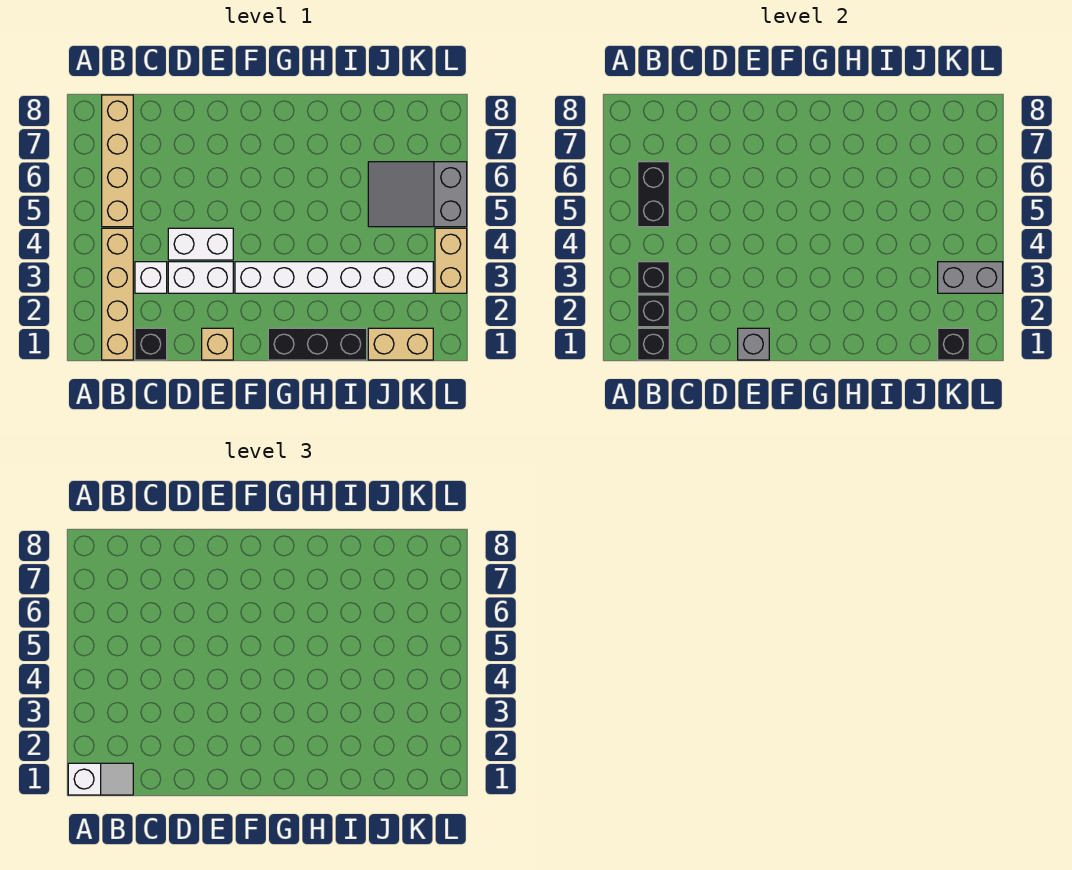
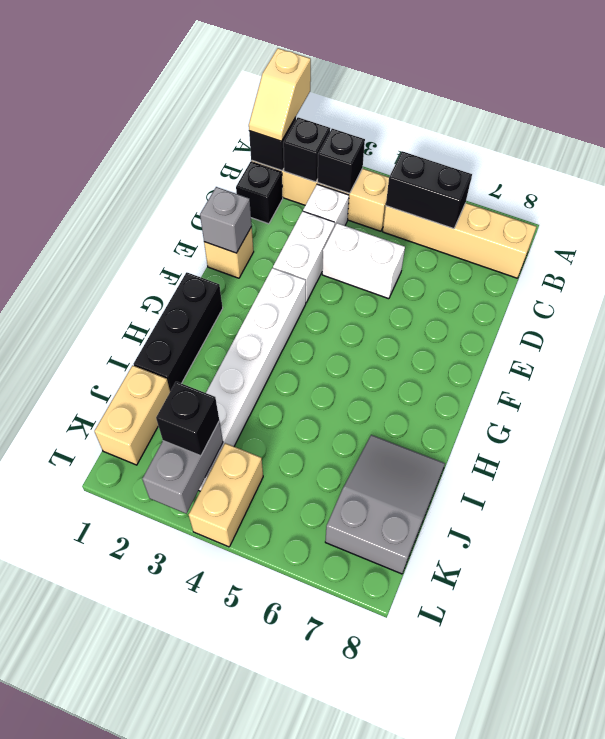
white slope A1:B1 level 3 top A -> tan slope A1:B1 level 3 top A
white brick D4:E4 level 1 -> white brick D4:D5 level 1
grey slope J5:L6 level 1 top L -> grey slope I7:K8 level 1 top K
black brick K1 level 2 -> black brick K3 level 3
tan brick L3:L4 level 1 -> tan brick K4:L4 level 1

